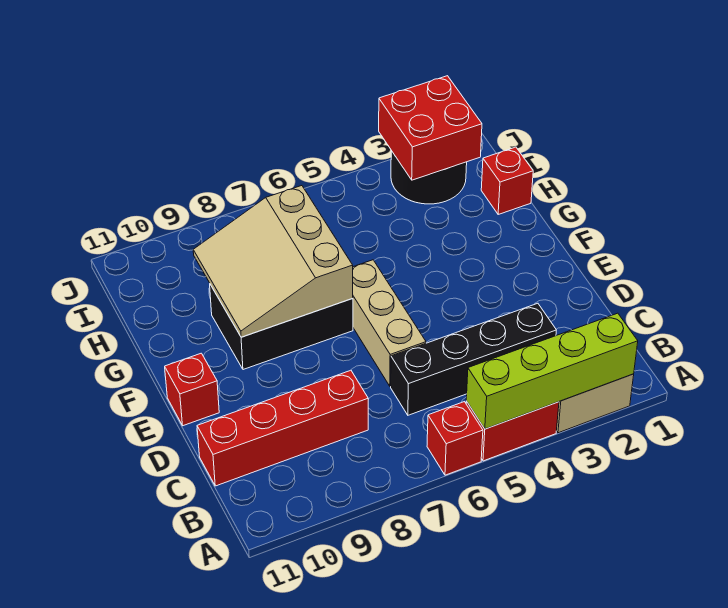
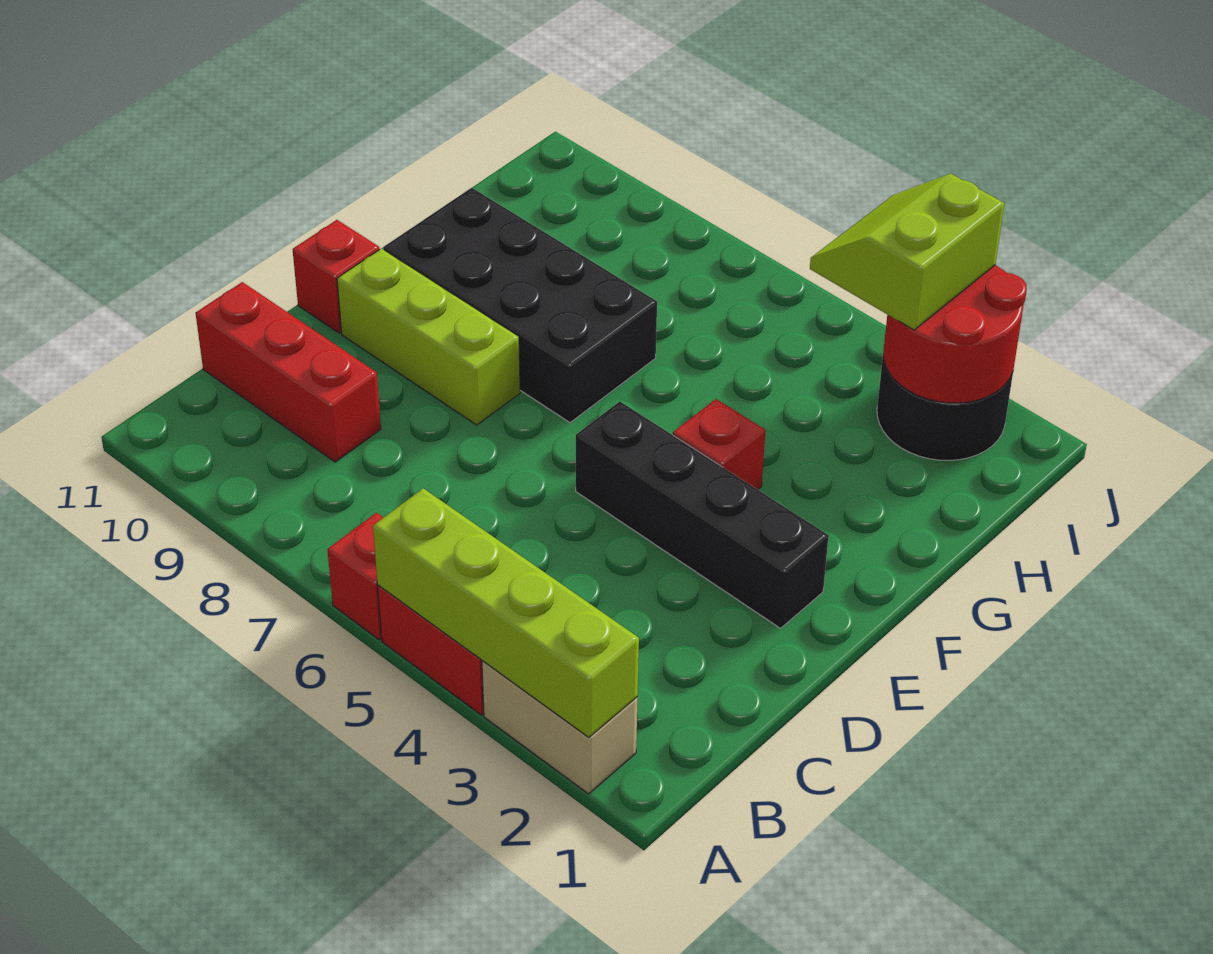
black brick C3:C6 level 1 -> black brick E2:E5 level 1
red brick C8:C11 level 1 -> red brick C9:C11 level 1
tan brick D6:F6 level 1 -> none
none -> lime brick E8:E10 level 1
black brick F7:G9 level 1 -> black brick F7:G10 level 1
tan slope F7:H9 level 2 top 7 -> none
red brick H1 level 1 -> red brick F4 level 1
red brick I2:J3 level 2 -> red round brick I2:J3 level 2
none -> lime slope I3:J4 level 3 top 3

